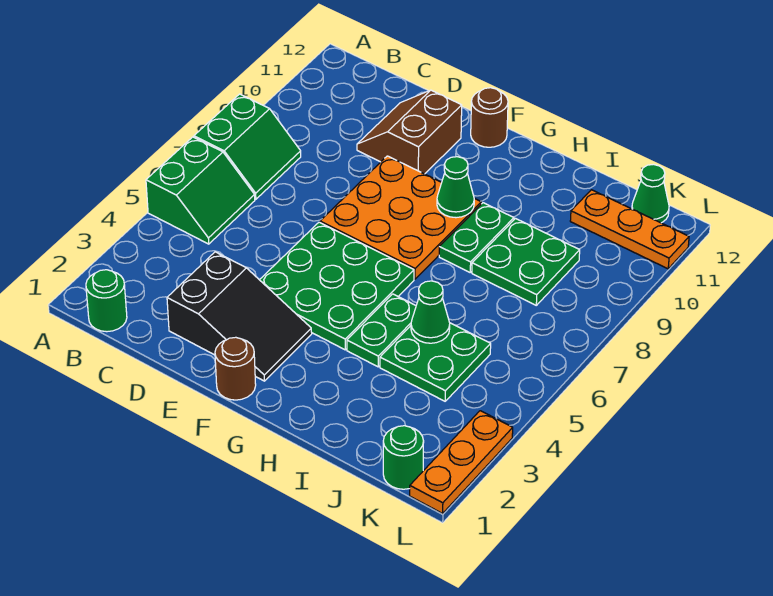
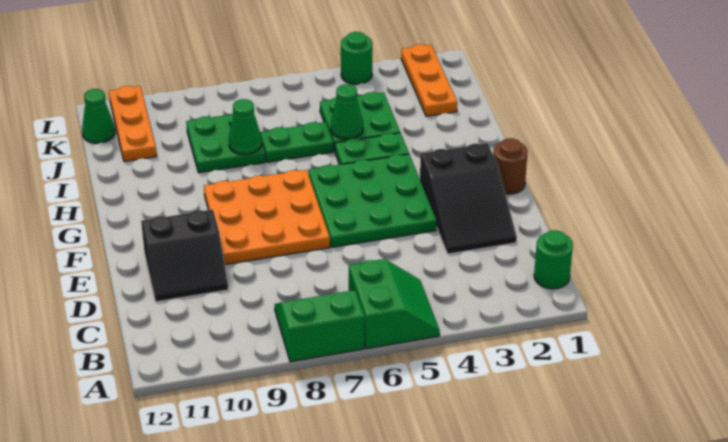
green slope A5:B6 level 1 top A -> green slope A5:B6 level 1 top 6
black slope D2:F3 level 1 top D -> black slope D2:F3 level 1 top F
brown slope D10:E11 level 1 top E -> black slope D10:E11 level 1 top E
brown round brick F12 level 1 -> none
green cone G9 level 2 -> green cone I8 level 2
green plate H8:H9 level 1 -> green plate I6:I7 level 1
green round brick K1 level 1 -> green round brick L4 level 1
orange plate L1:L3 level 1 -> orange plate J2:L2 level 1

